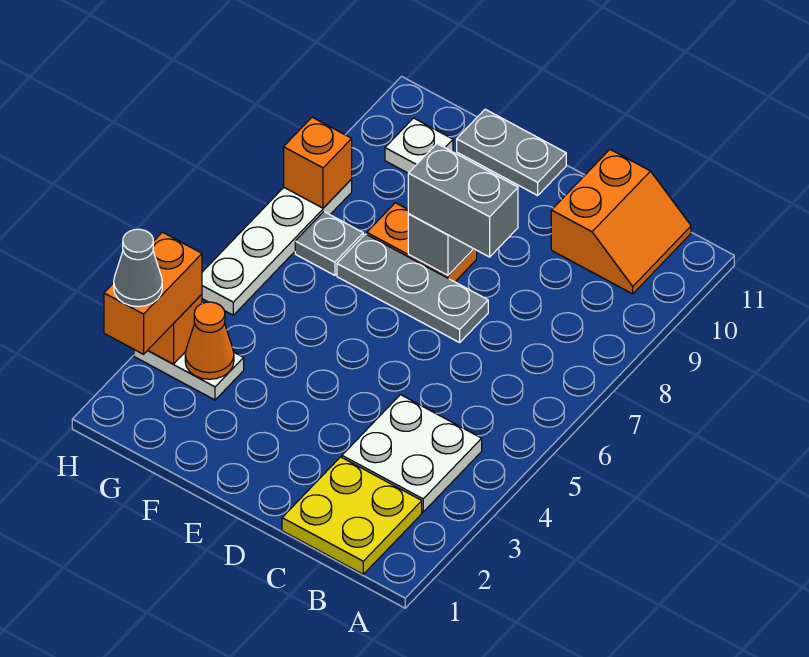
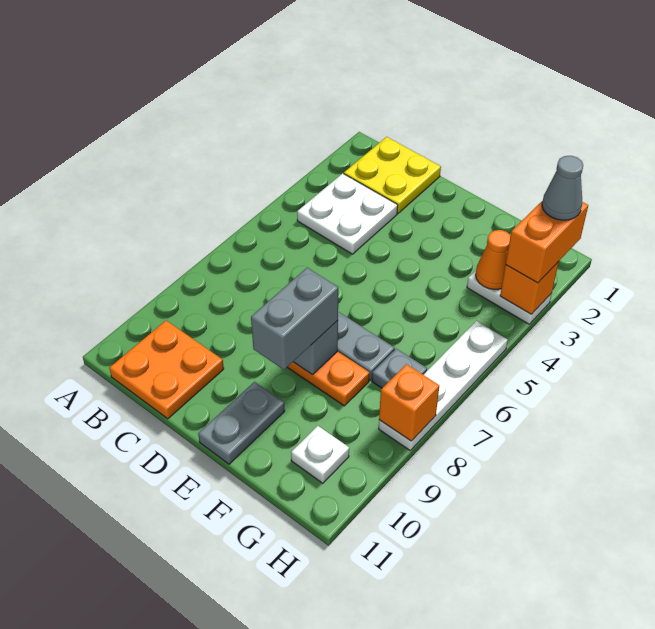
orange slope B10:C11 level 1 top C -> orange plate B10:C11 level 1
grey brick D8:E8 level 3 -> grey brick E8:E9 level 3
grey plate E11:F11 level 1 -> grey plate E10:E11 level 1

